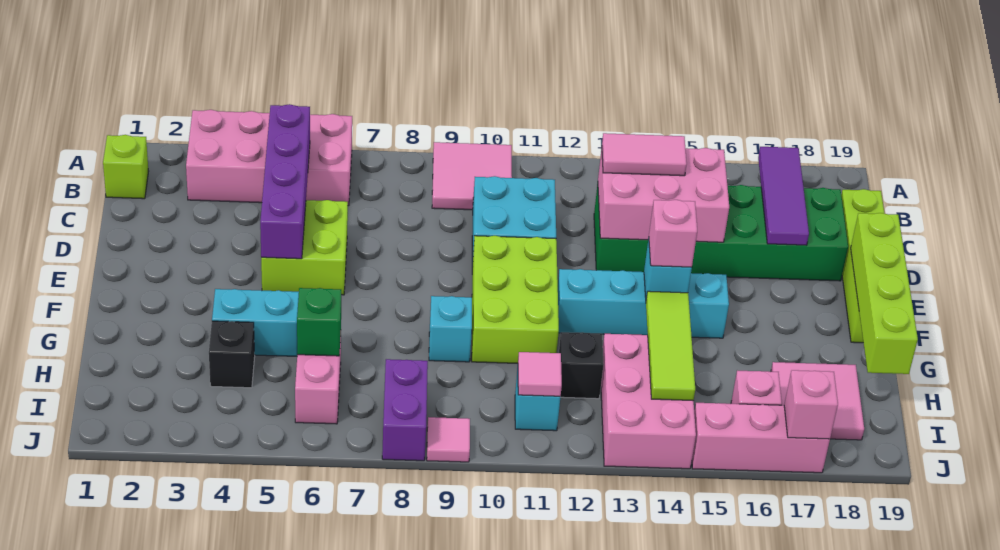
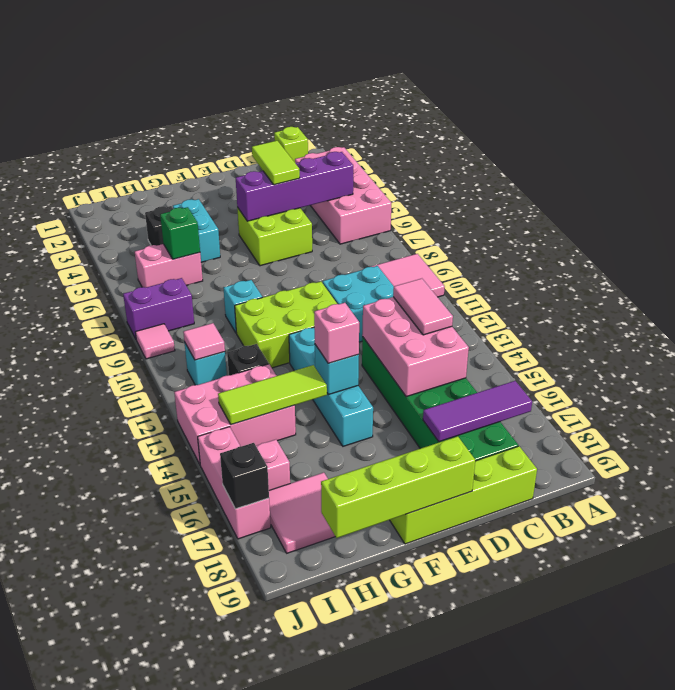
none -> lime tile D4:D5 level 3
pink brick J17 level 2 -> black brick J17 level 2

